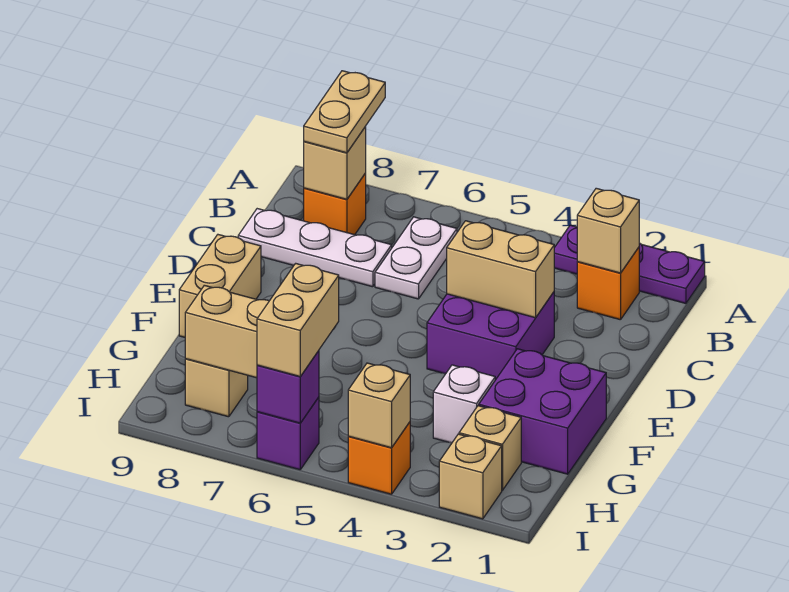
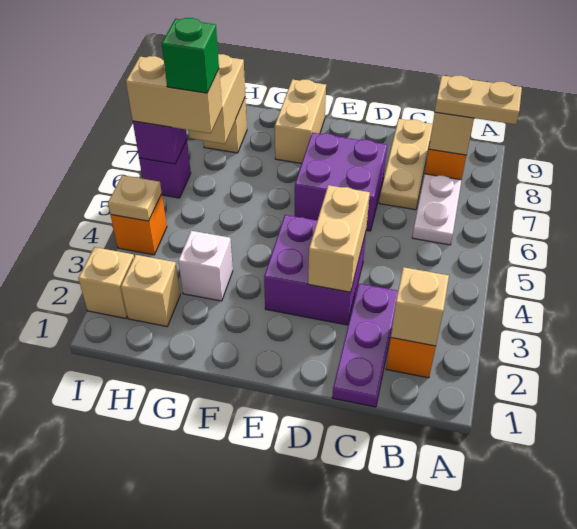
purple plate A1:A3 level 1 -> purple plate C1:C3 level 1
white plate B6:C6 level 1 -> white plate B6:B7 level 1
white plate C7:C9 level 1 -> tan plate C7:C9 level 1
tan brick E9:F9 level 1 -> tan brick F8:F9 level 1
purple brick F1:G2 level 1 -> purple brick D6:E7 level 1
none -> green brick H6 level 4
tan brick I4 level 2 -> tan plate I4 level 2

